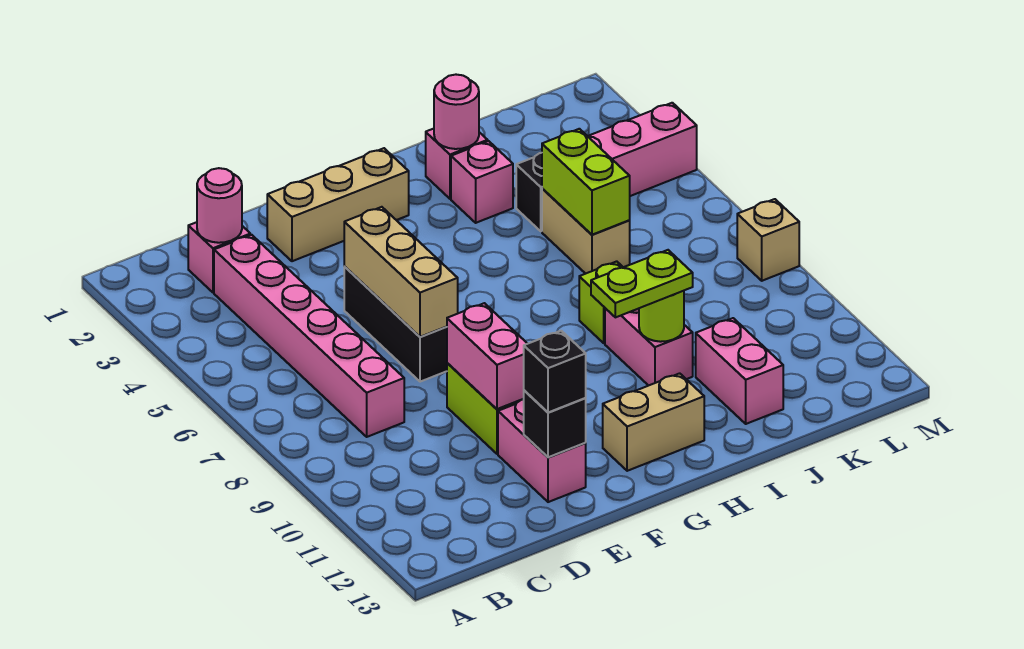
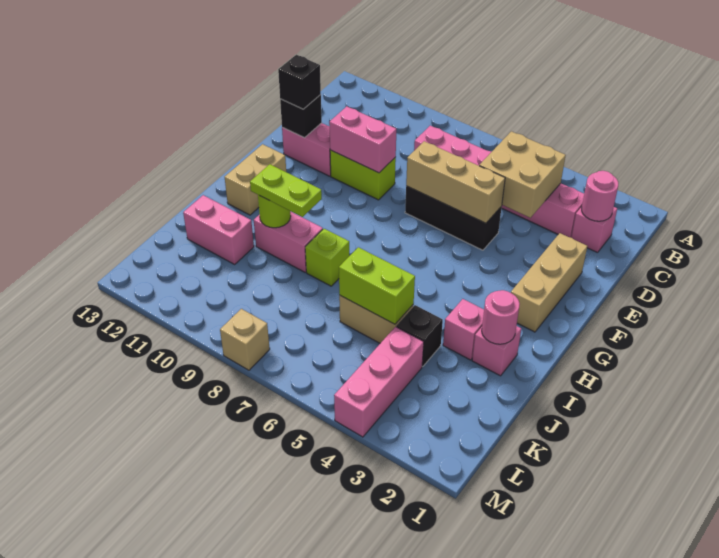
none -> tan brick C4:D5 level 2
lime plate H10:I10 level 3 -> lime plate I9:I10 level 3

